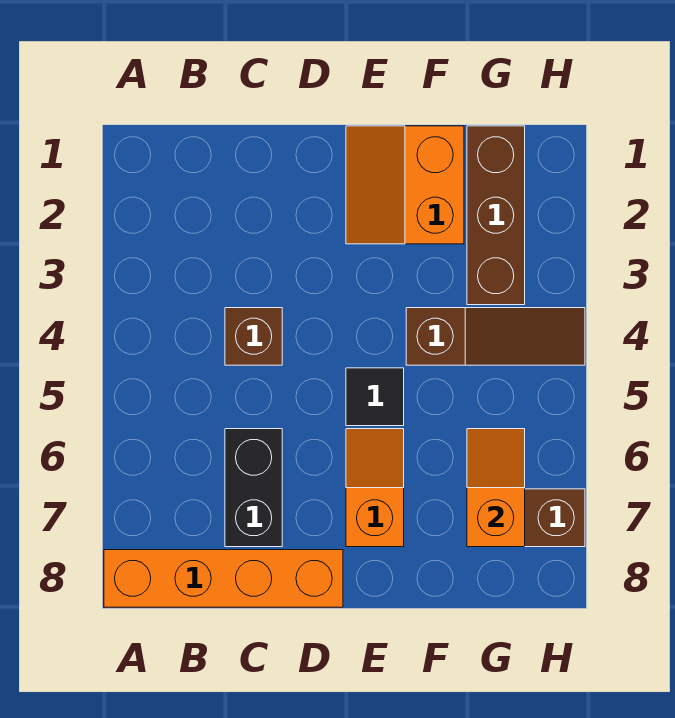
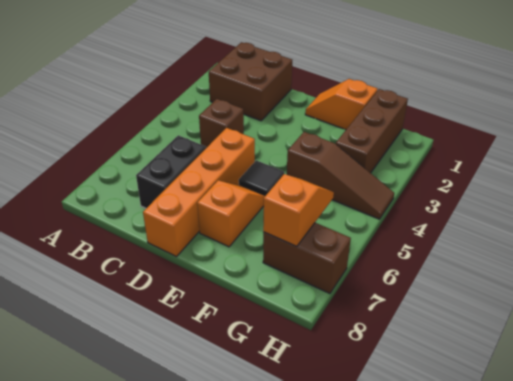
orange brick A8:D8 level 1 -> orange brick D5:D8 level 1
none -> brown brick B1:C2 level 1
orange slope E1:F2 level 1 top F -> orange slope E1:F1 level 1 top F

